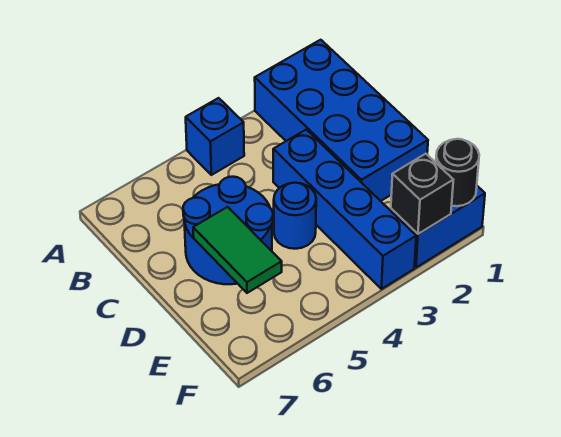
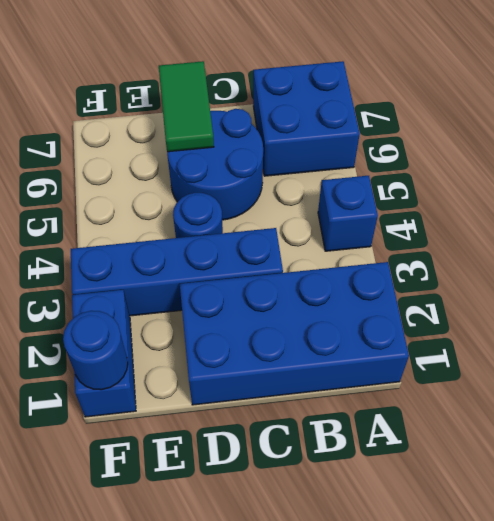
none -> blue brick A6:B7 level 1
green tile D6:E6 level 2 -> green tile D6:D7 level 2
black round brick F1 level 2 -> blue round brick F1 level 2
black brick F2 level 2 -> none

